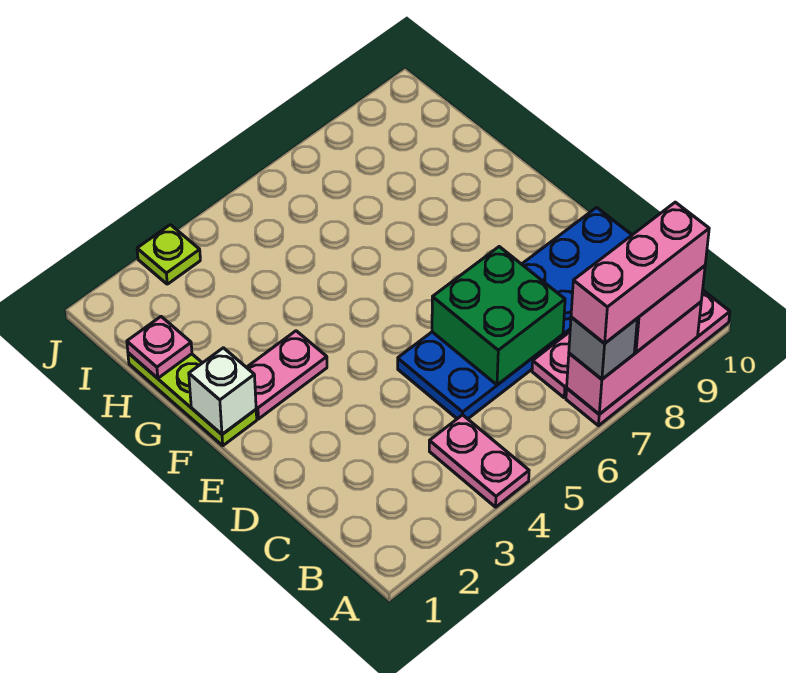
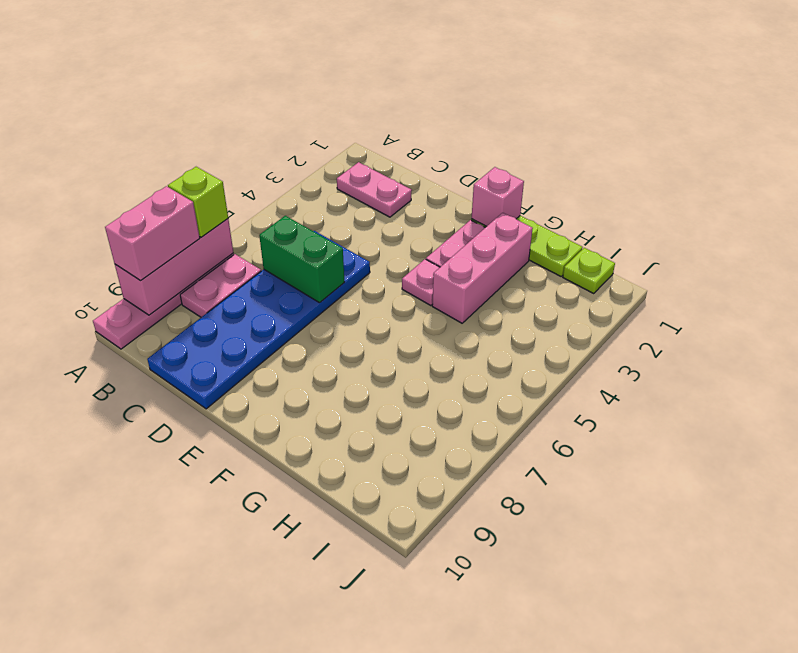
pink plate A4:B4 level 1 -> pink plate B2:C2 level 1
grey brick A7 level 3 -> lime brick A7 level 3
pink brick A7:A9 level 4 -> pink brick G2:G4 level 1
green brick C6:D7 level 2 -> green brick C6:D6 level 2
white brick F1 level 2 -> pink brick F1 level 2
pink plate H1 level 2 -> pink plate F4 level 1
lime plate J3 level 1 -> lime plate I1 level 1

